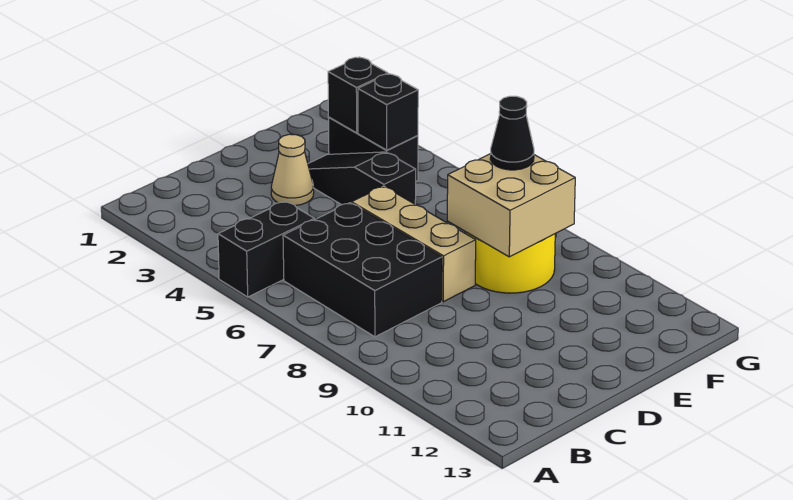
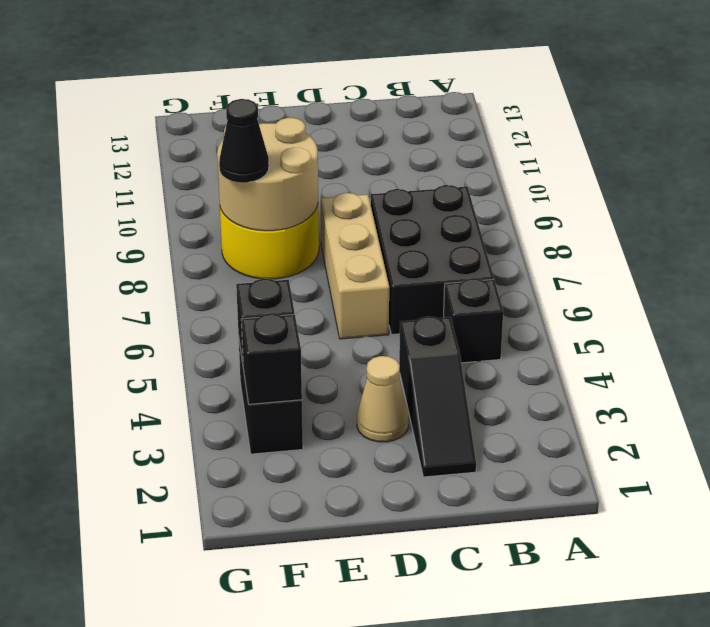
black brick A5:B5 level 1 -> black brick B5 level 1
black slope E3:E5 level 1 top 5 -> black slope C2:C4 level 1 top 4
tan brick E8:F9 level 2 -> tan round brick E8:F9 level 2

